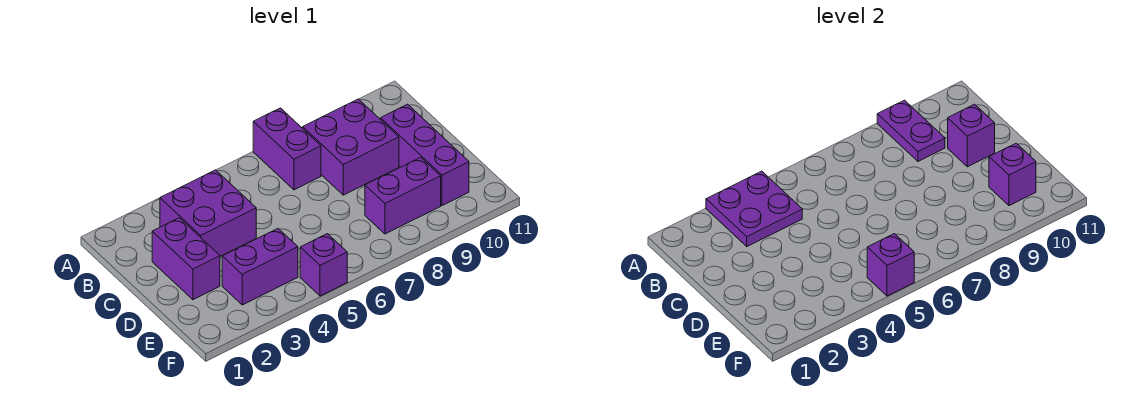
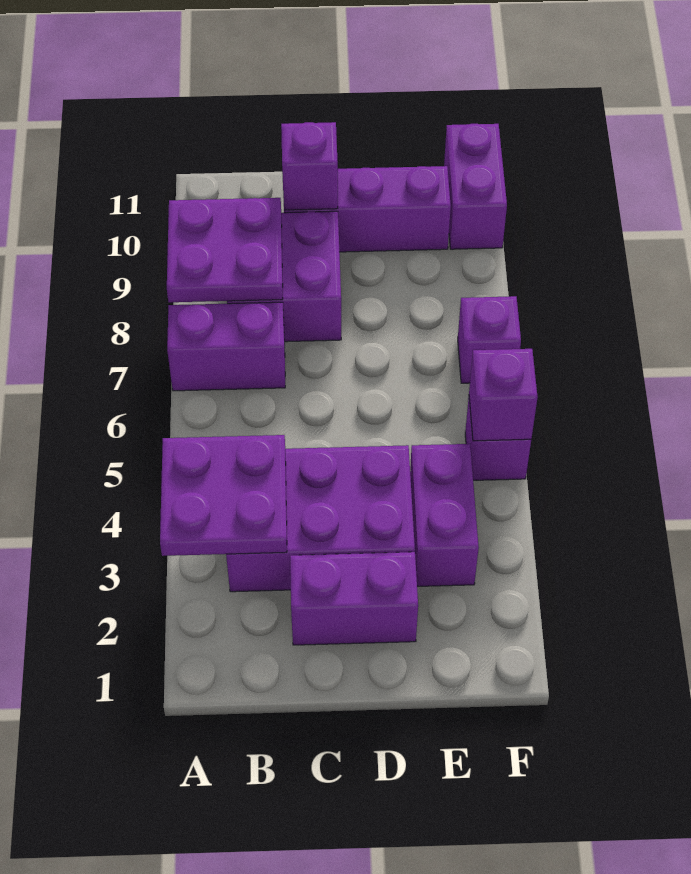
purple plate A9:B9 level 2 -> purple plate A8:B9 level 2
purple brick B3:C4 level 1 -> purple brick B3:D4 level 1
purple brick E8:E9 level 1 -> purple brick F10:F11 level 1
purple brick E10 level 2 -> purple brick F7 level 1

